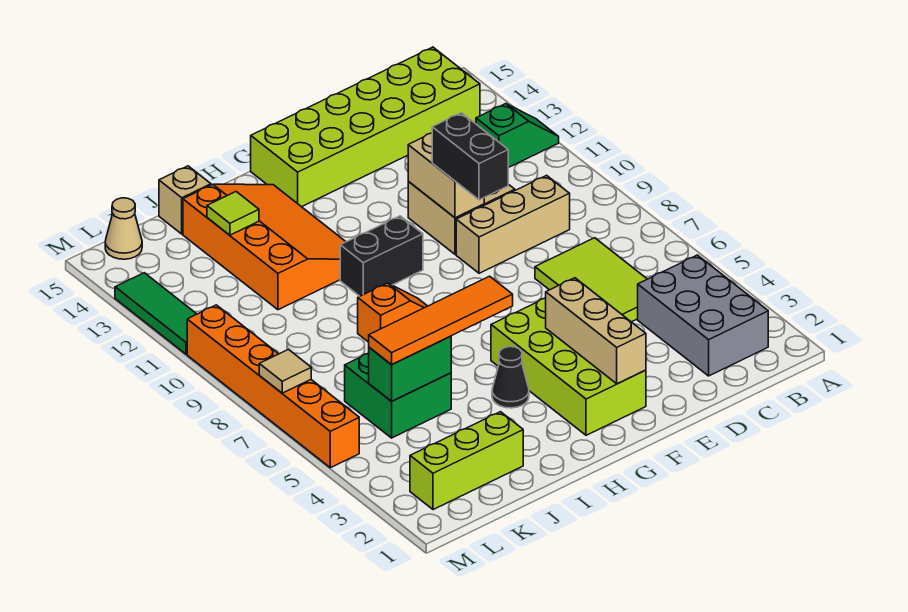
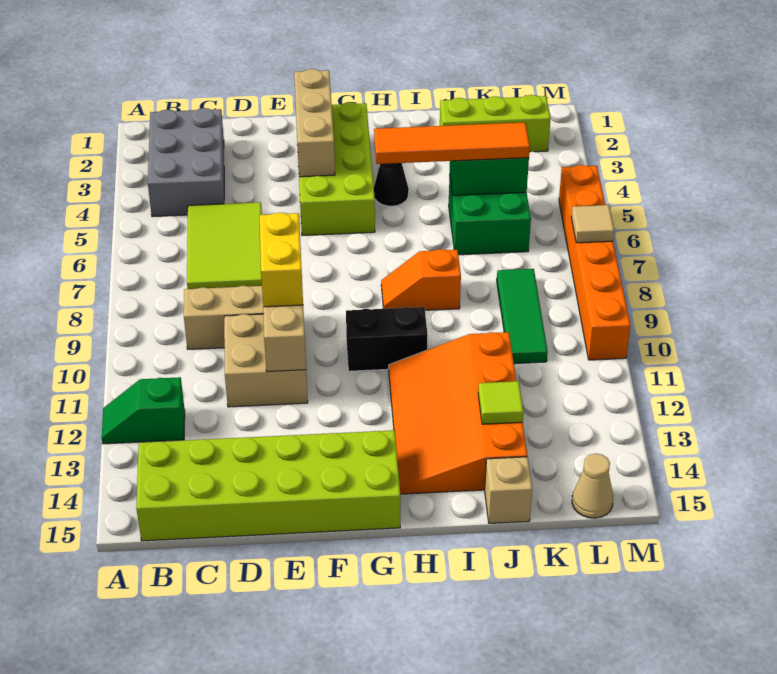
black brick E9:E10 level 3 -> yellow brick E9:E10 level 3
green tile M11:M13 level 1 -> green tile K8:K10 level 1

